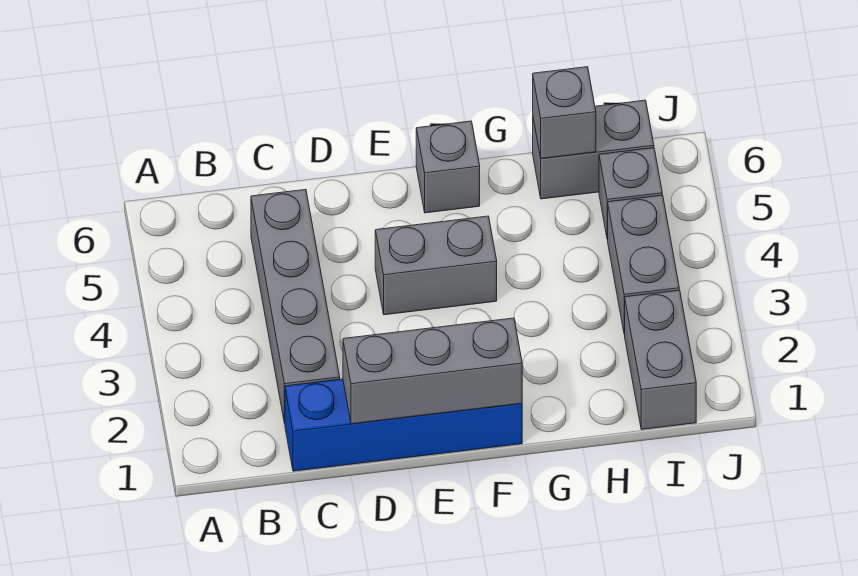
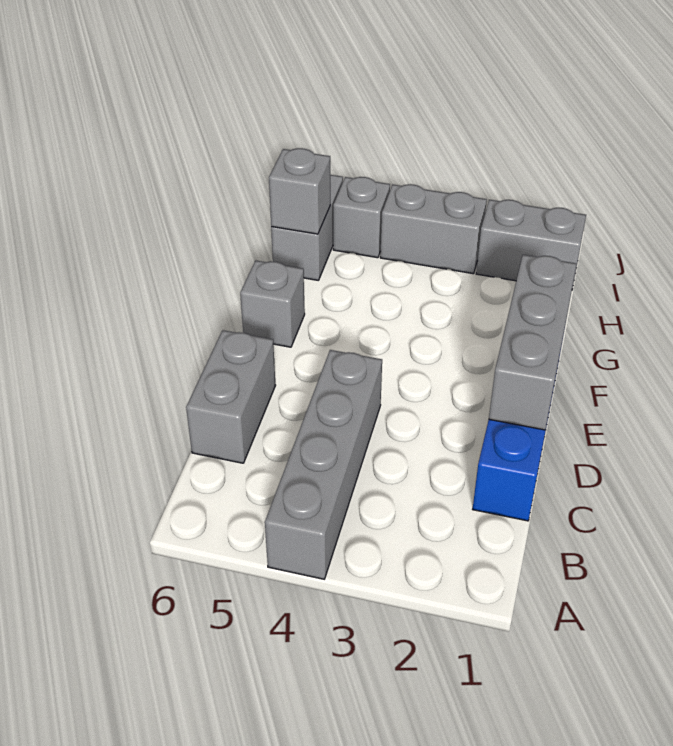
grey brick C2:C5 level 1 -> grey brick A4:D4 level 1
grey brick E4:F4 level 1 -> grey brick C6:D6 level 1

